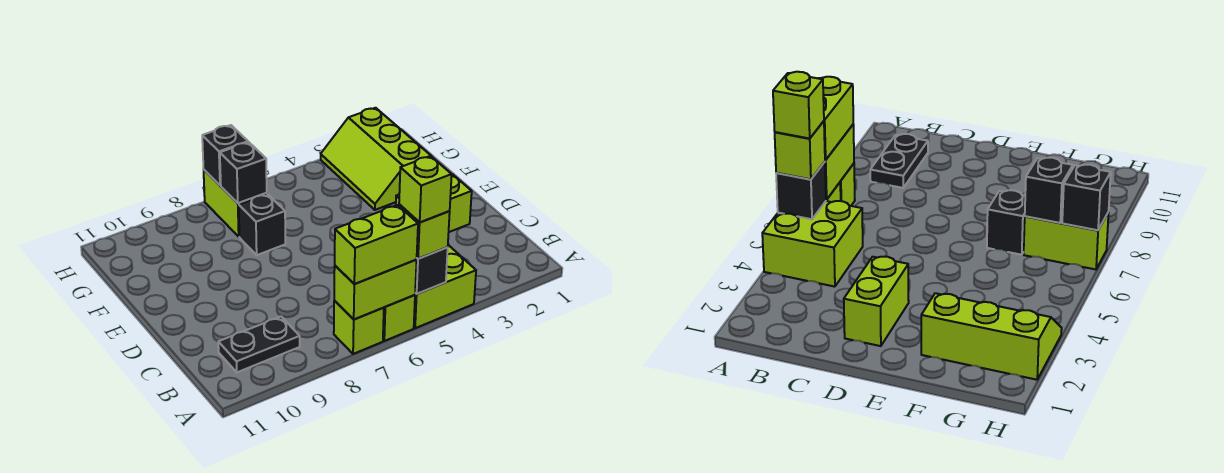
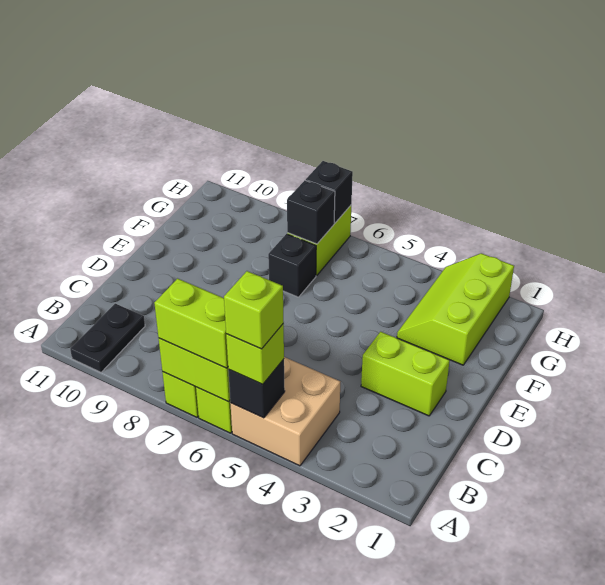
lime brick A4:B5 level 1 -> tan brick A4:B5 level 1
black plate B9:B10 level 1 -> black plate A10:B10 level 1

